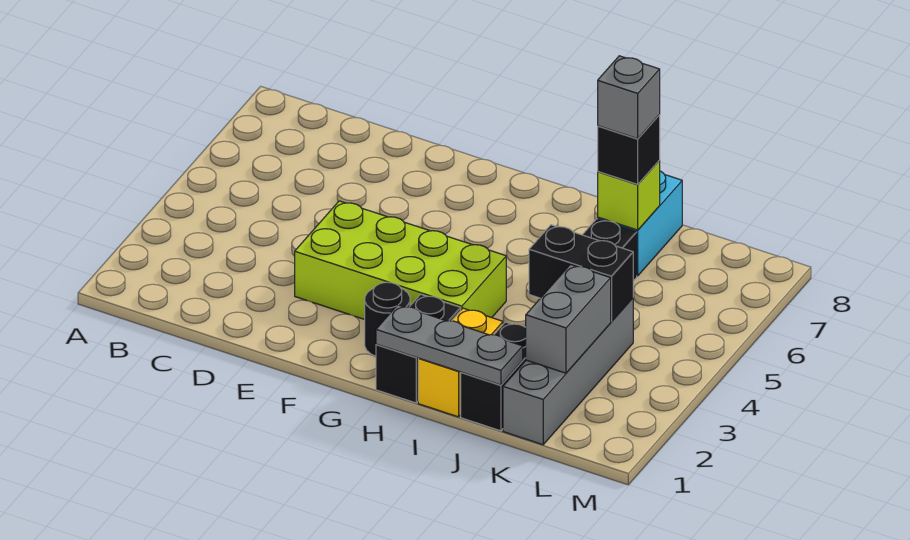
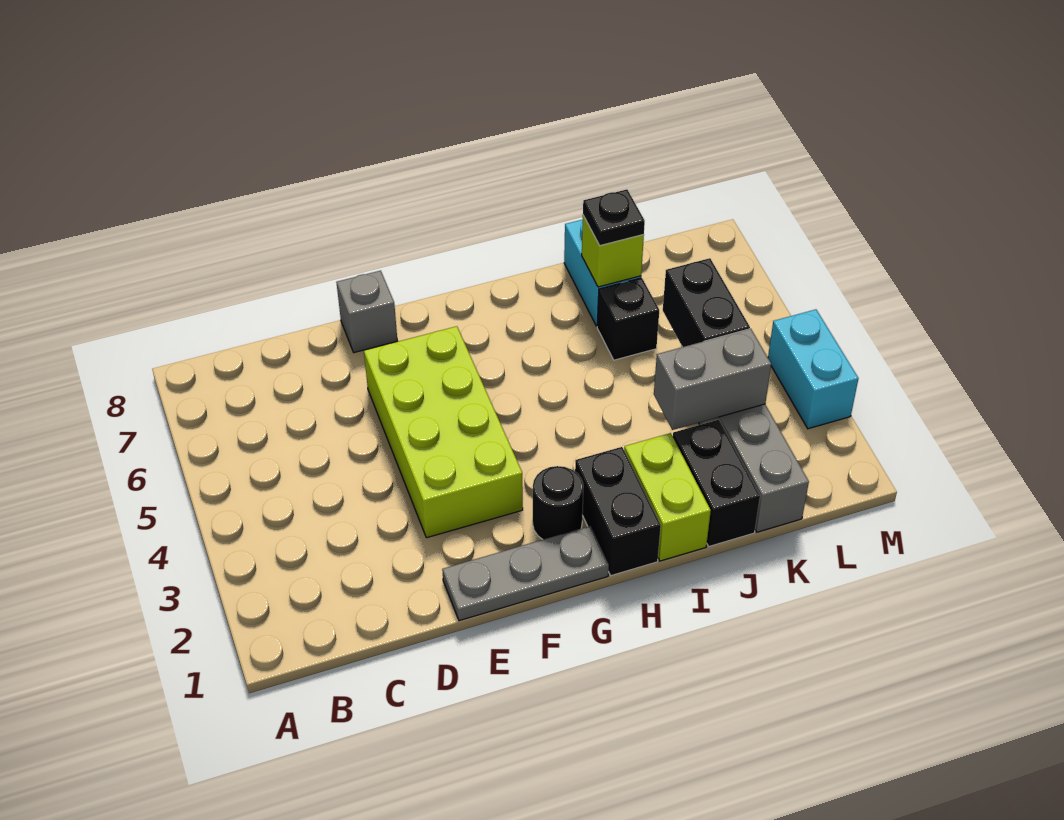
lime brick E3:H4 level 1 -> lime brick E3:F6 level 1
grey plate H1:J1 level 2 -> grey plate E1:G1 level 1
yellow brick I1:I2 level 1 -> lime brick I1:I2 level 1
black brick J4:K4 level 2 -> black brick K4:K5 level 2
black brick J7 level 3 -> black plate J7 level 3
grey brick J7 level 4 -> grey brick E8 level 1
grey brick K2:K3 level 2 -> grey brick J3:K3 level 2
none -> cyan brick M3:M4 level 1

